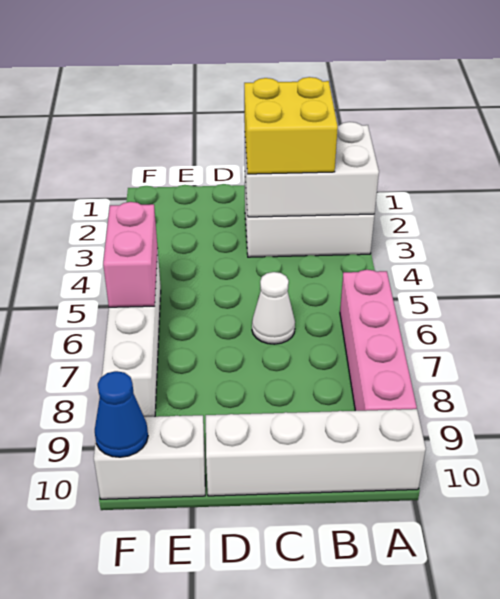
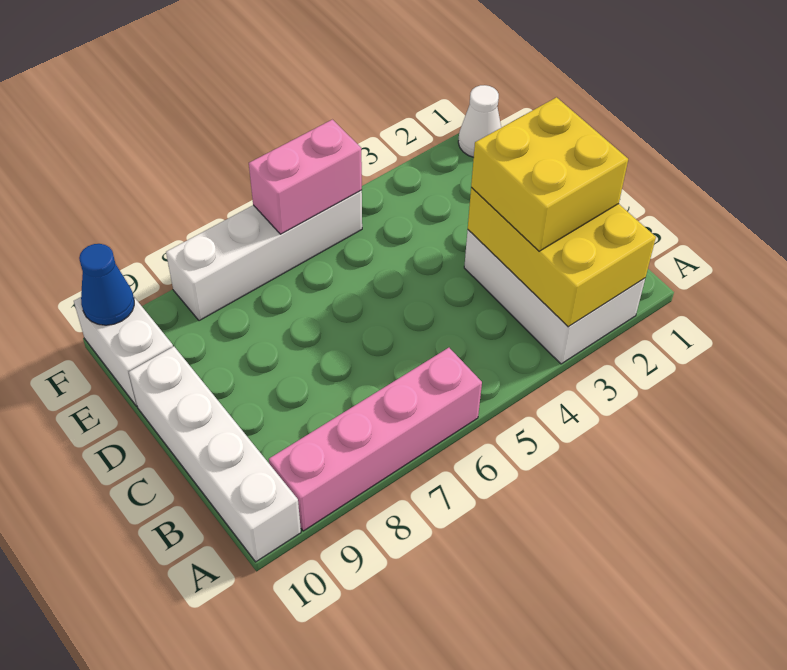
white brick A2:C3 level 2 -> yellow brick A2:C3 level 2
white cone C6 level 1 -> white cone F1 level 1

